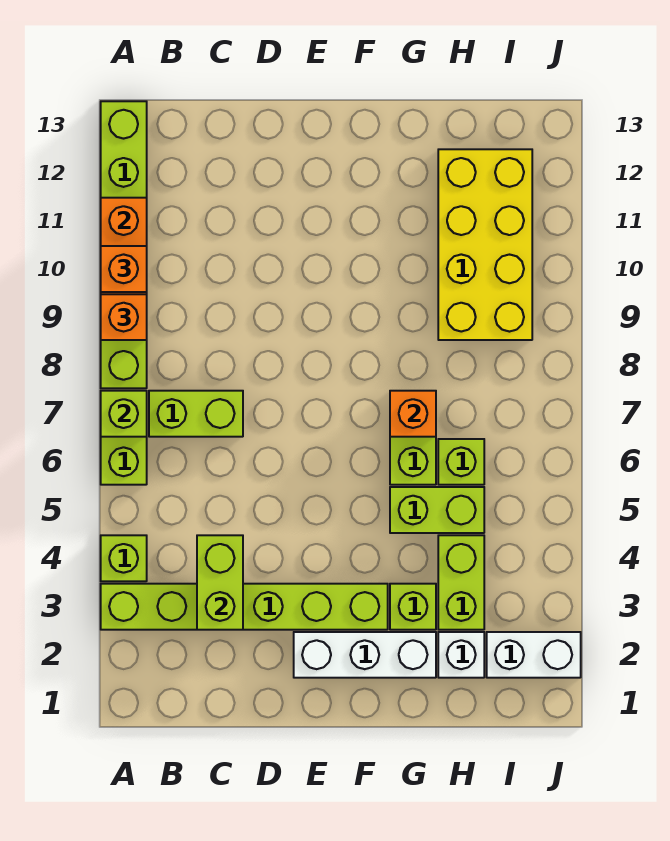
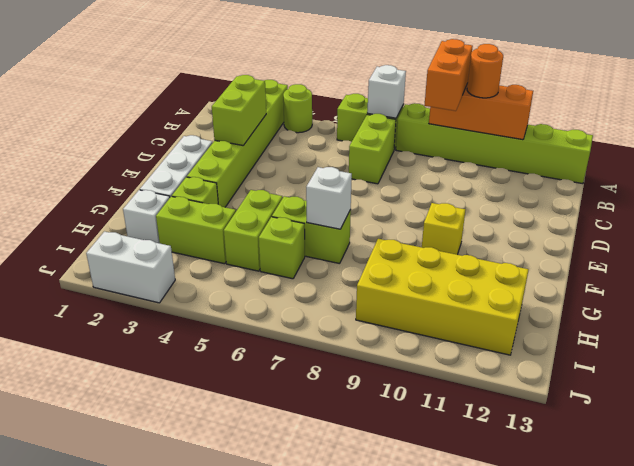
lime brick A4 level 1 -> lime round brick A4 level 1
lime brick A7 level 2 -> white brick A7 level 2
orange brick A9 level 3 -> orange brick A9:B9 level 3
orange brick A10 level 3 -> orange round brick A10 level 3
lime brick C3:C4 level 2 -> lime brick C3:D3 level 2
none -> yellow brick F10 level 1
orange brick G7 level 2 -> white brick G7 level 2
white brick I2:J2 level 1 -> white brick J2:J3 level 1

